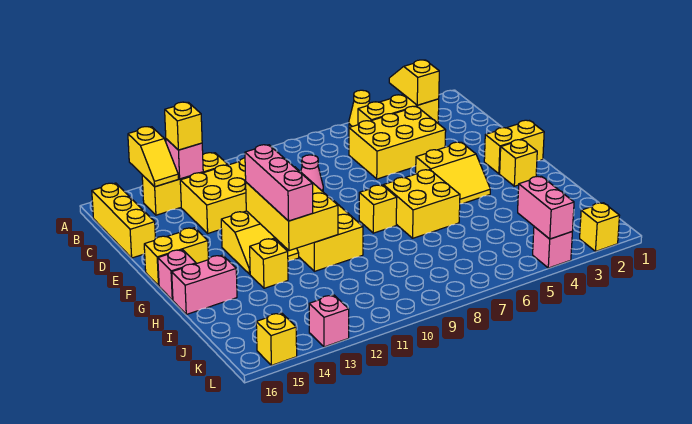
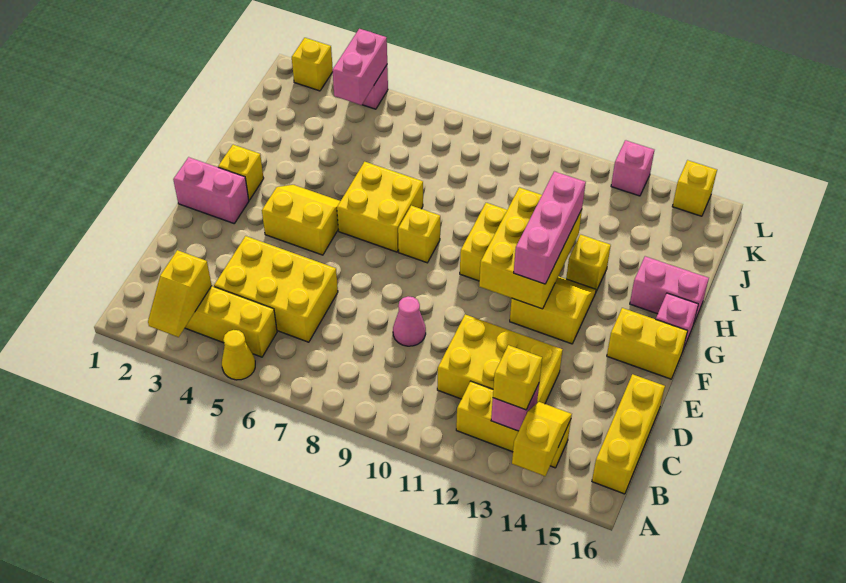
yellow brick F1:F2 level 1 -> pink brick F1:F2 level 1

